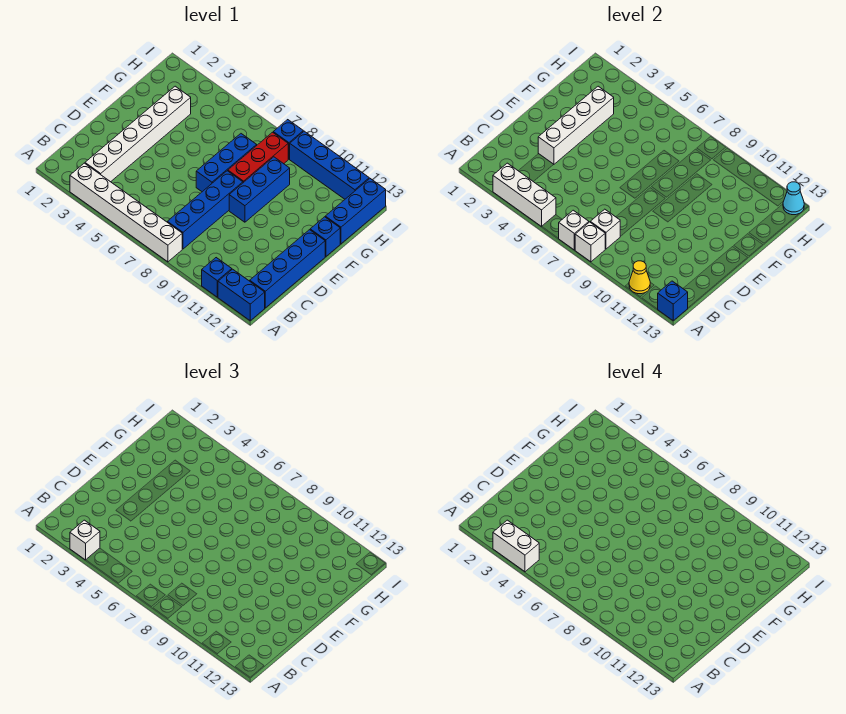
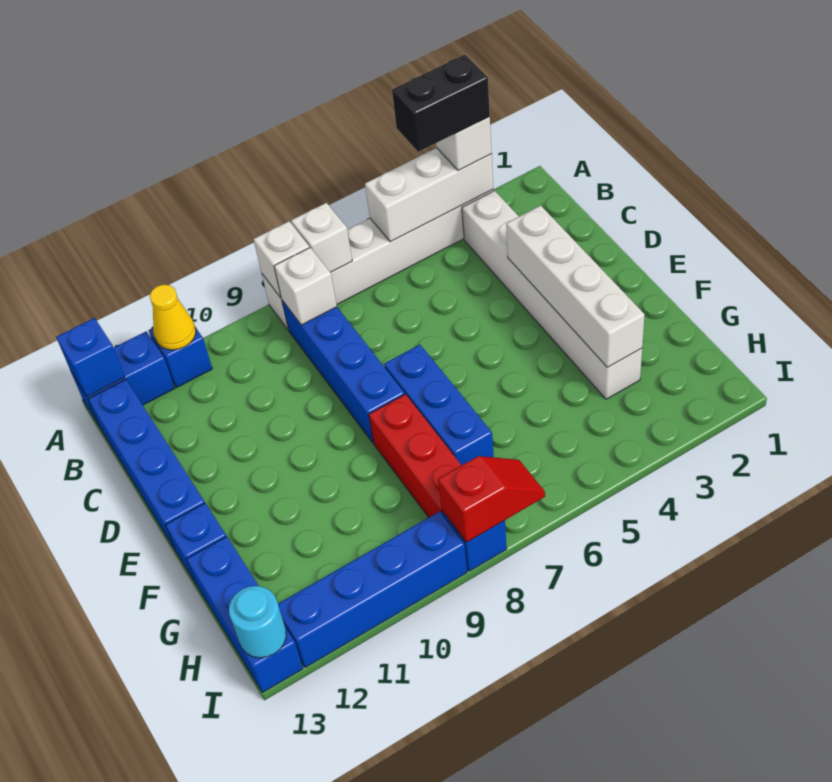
white brick A3:A4 level 4 -> black brick A3:A4 level 4
blue brick E9:G9 level 1 -> none
none -> red slope I7:I8 level 2 top 8
cyan cone I13 level 2 -> cyan round brick I13 level 2

